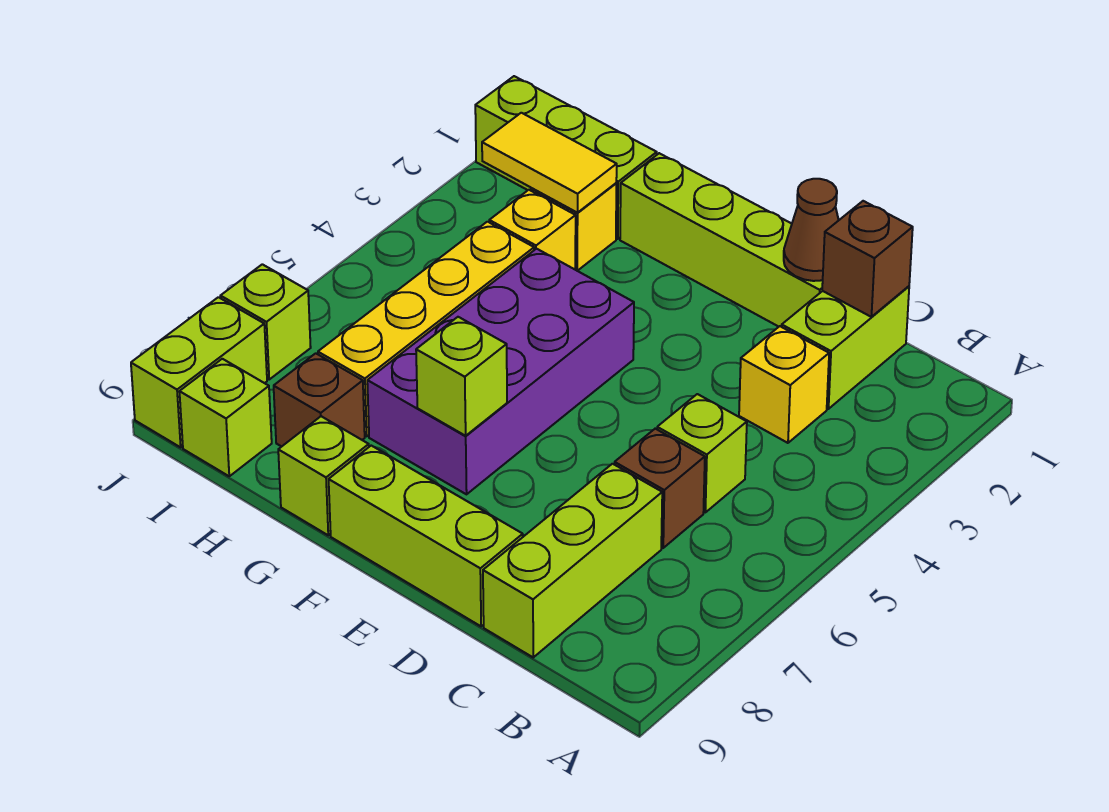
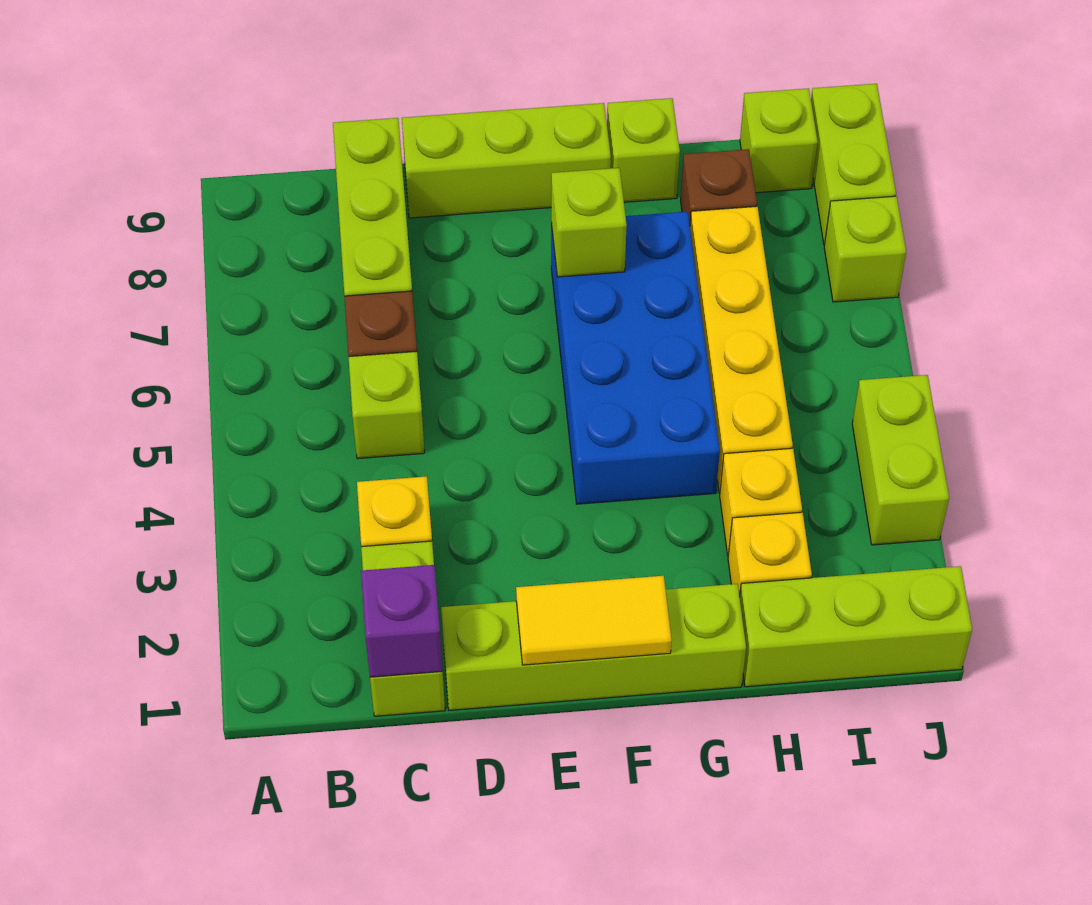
brown brick C1 level 2 -> purple brick C1 level 2
brown cone D1 level 2 -> none
purple brick F4:G7 level 1 -> blue brick F4:G7 level 1
yellow tile H2:I2 level 2 -> yellow tile E1:F1 level 2
none -> lime brick J3:J4 level 1

